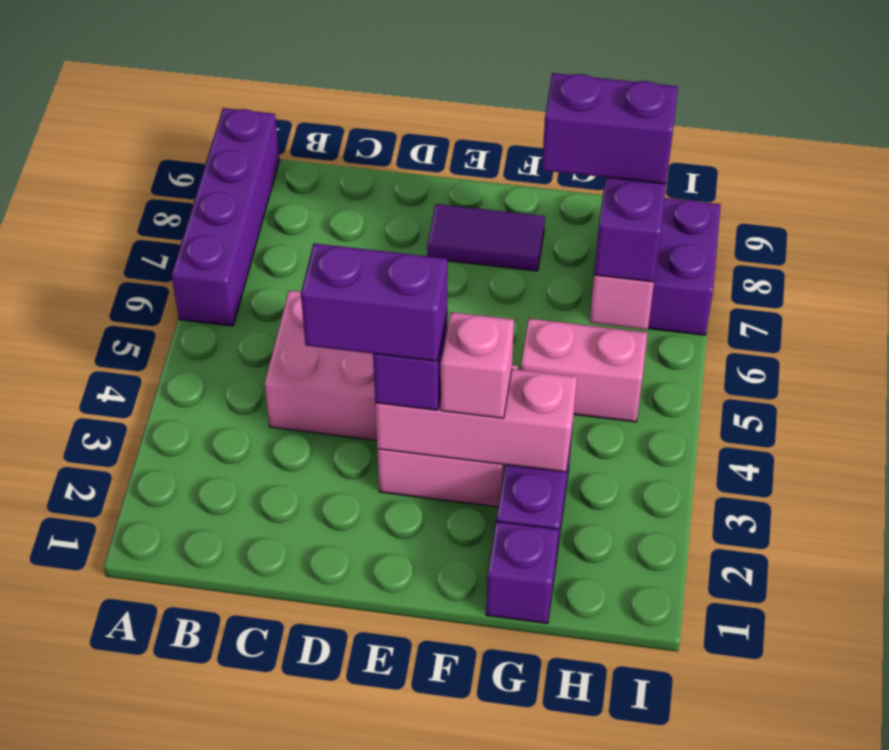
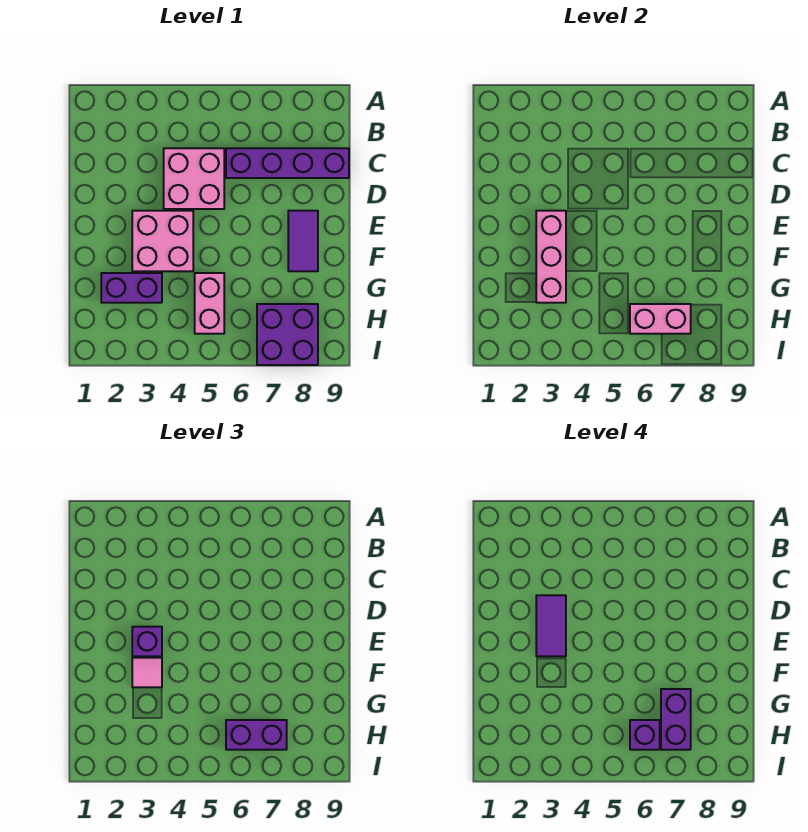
purple brick A6:A9 level 1 -> purple brick C6:C9 level 1
purple brick D3:E3 level 4 -> purple tile D3:E3 level 4
pink brick F3 level 3 -> pink tile F3 level 3
purple brick G1 level 1 -> purple brick H6 level 4

